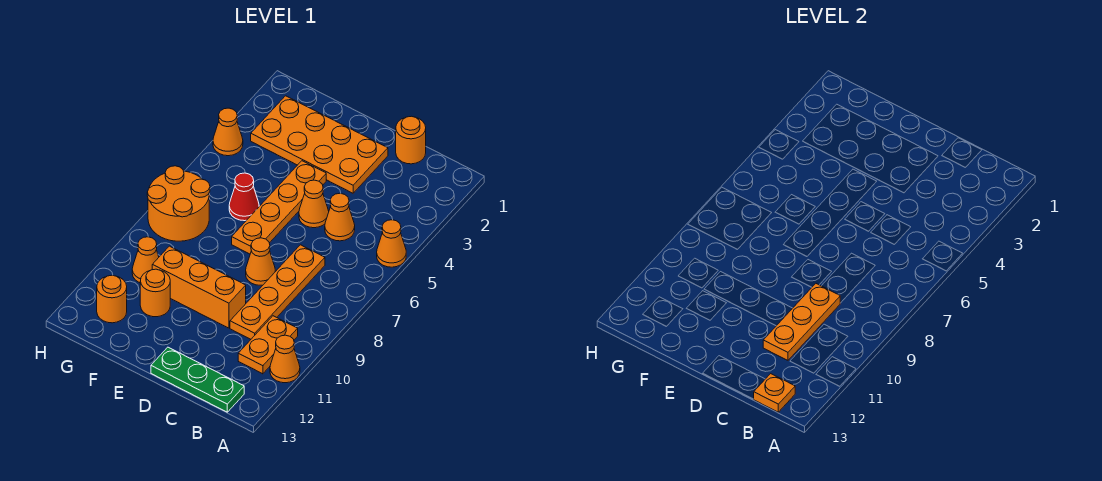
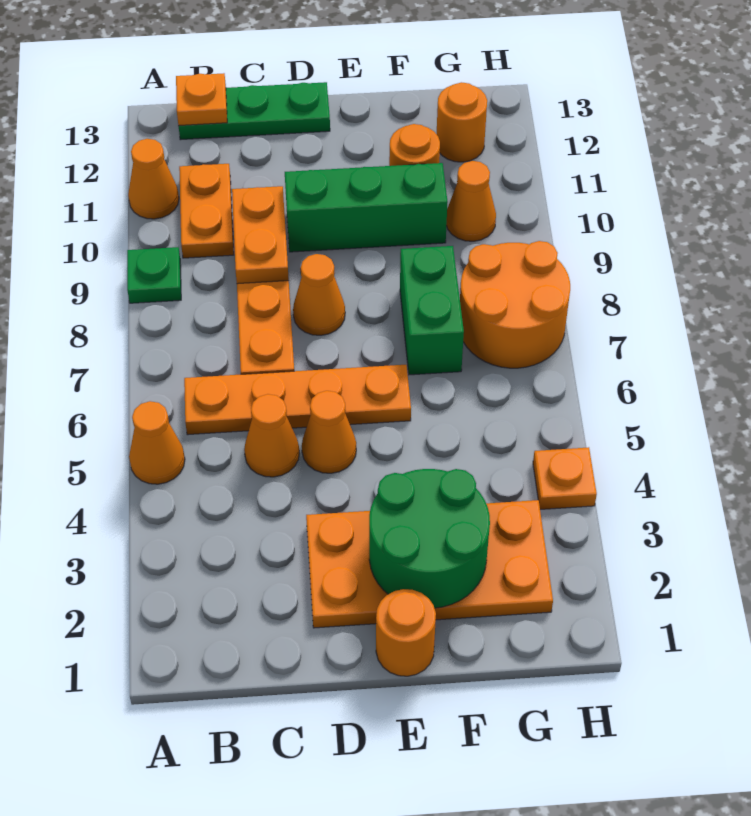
none -> green plate A9 level 1
orange round brick C1 level 1 -> orange round brick E1 level 1
orange plate C9:C11 level 2 -> orange plate C9:C10 level 2
orange brick D10:F10 level 1 -> green brick D10:F10 level 1
none -> green round brick E2:F3 level 2
orange plate E4:E7 level 1 -> orange plate B6:E6 level 1
red cone F6 level 1 -> none
none -> green brick F7:F8 level 1
orange cone H4 level 1 -> orange plate H4 level 1

